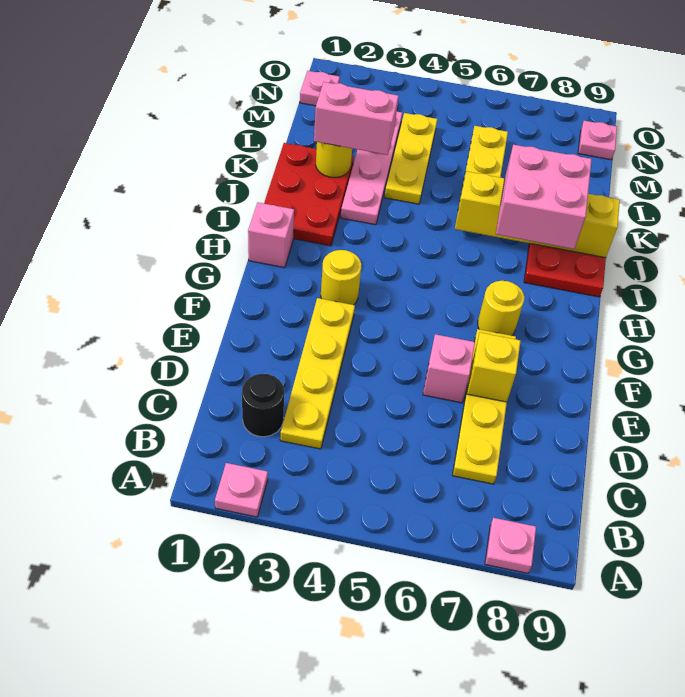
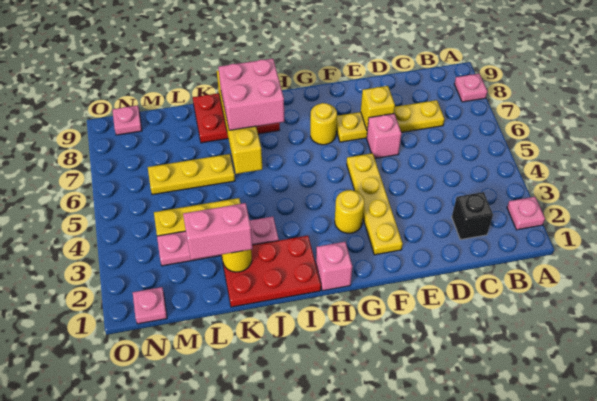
black round brick C2 level 1 -> black brick C2 level 1
yellow plate C3:F3 level 1 -> yellow plate F2:F5 level 1
pink brick K2:K3 level 3 -> pink brick K2:L2 level 3

